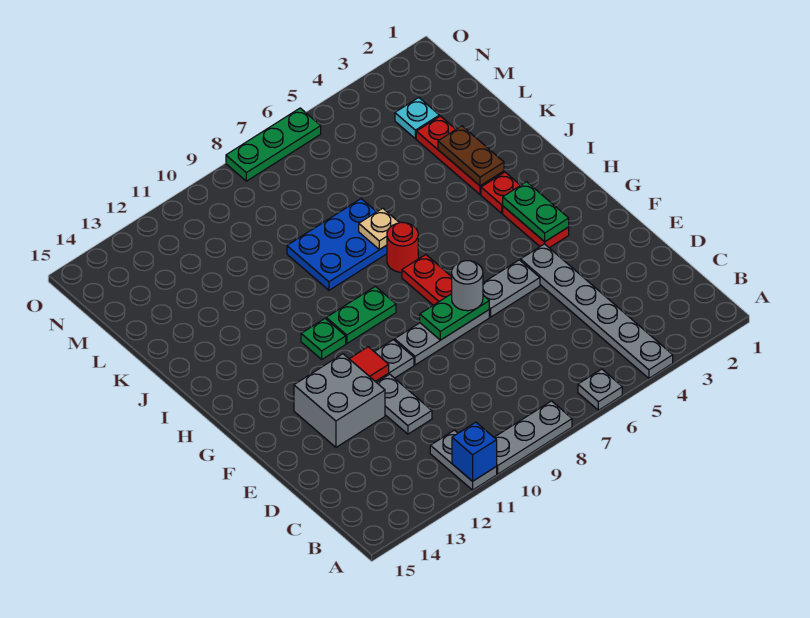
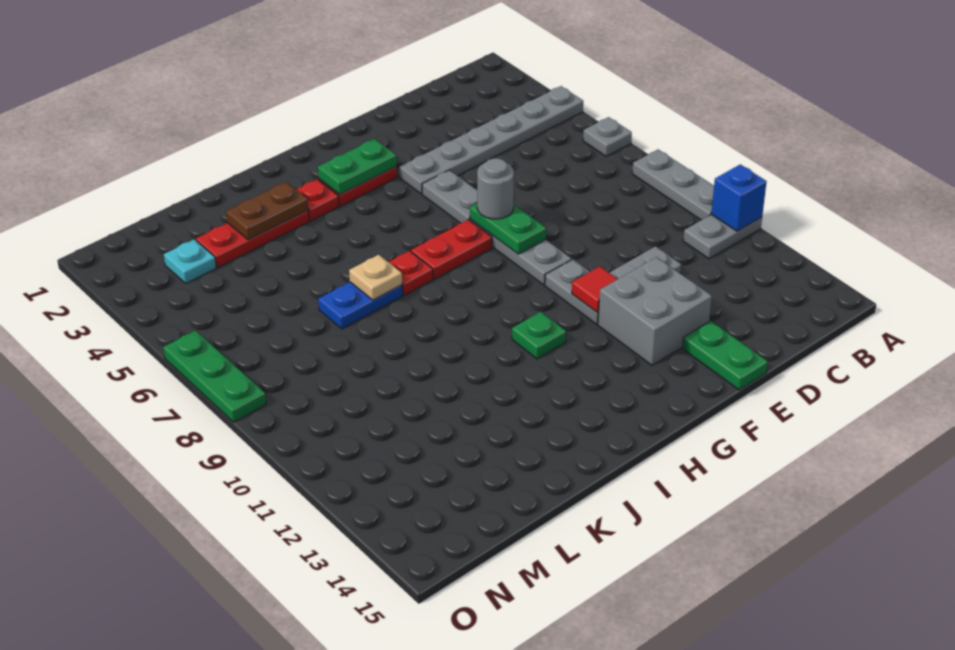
green plate H9:H10 level 1 -> green plate E14:E15 level 1
red round brick I7 level 1 -> red plate I7 level 1
blue plate J7:K9 level 1 -> blue plate J7:K7 level 1

